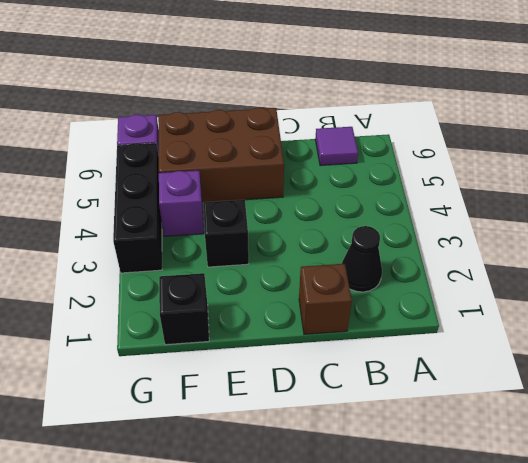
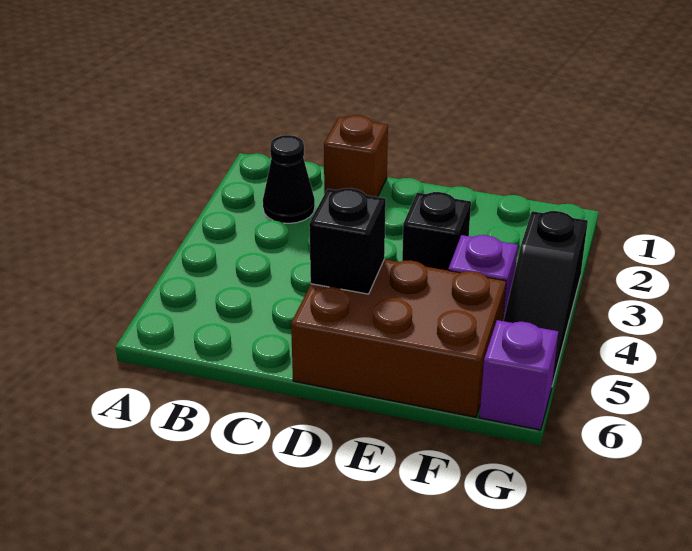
purple tile B6 level 1 -> none
black brick F1 level 1 -> black brick D5 level 2
black brick G3:G5 level 1 -> black slope G3:G5 level 1 top 3

